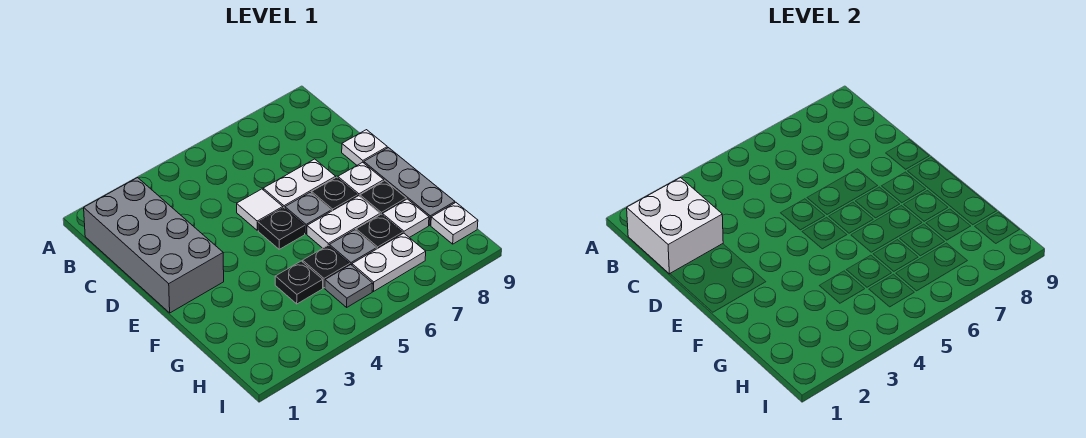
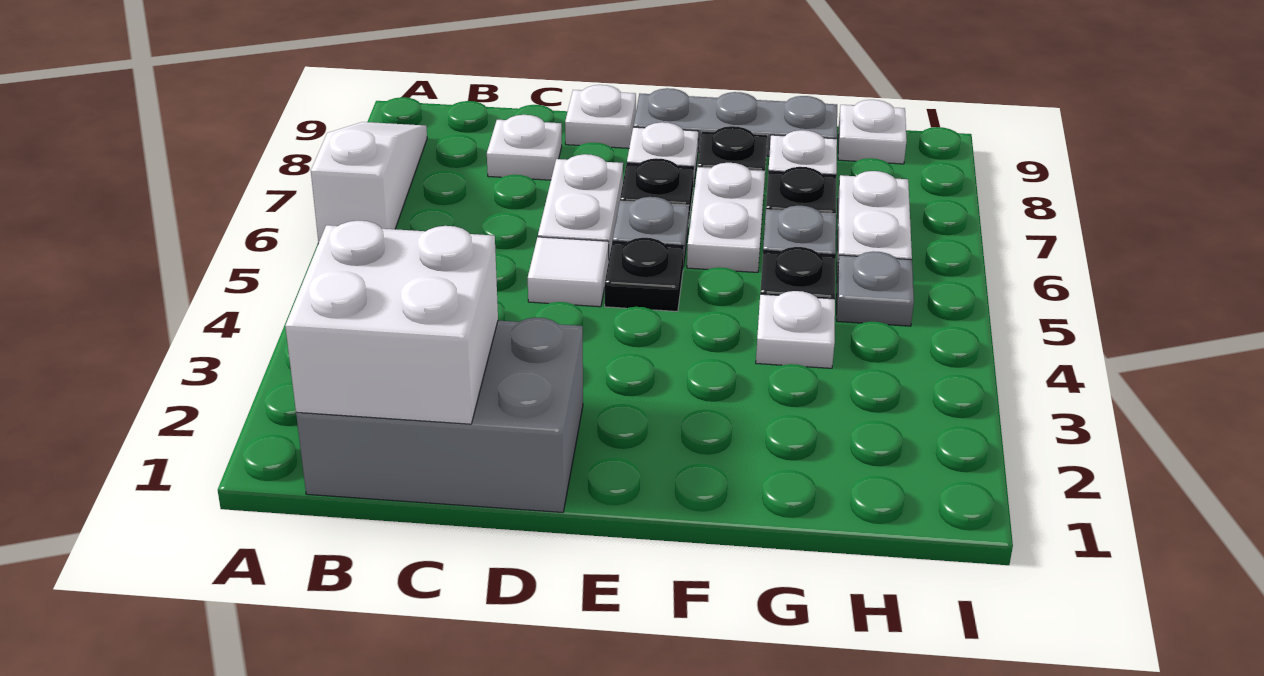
none -> white slope A6:A8 level 1 top 6
grey brick B1:E2 level 1 -> grey brick B1:D2 level 1
none -> white plate C8 level 1
black plate G4 level 1 -> white plate G4 level 1

